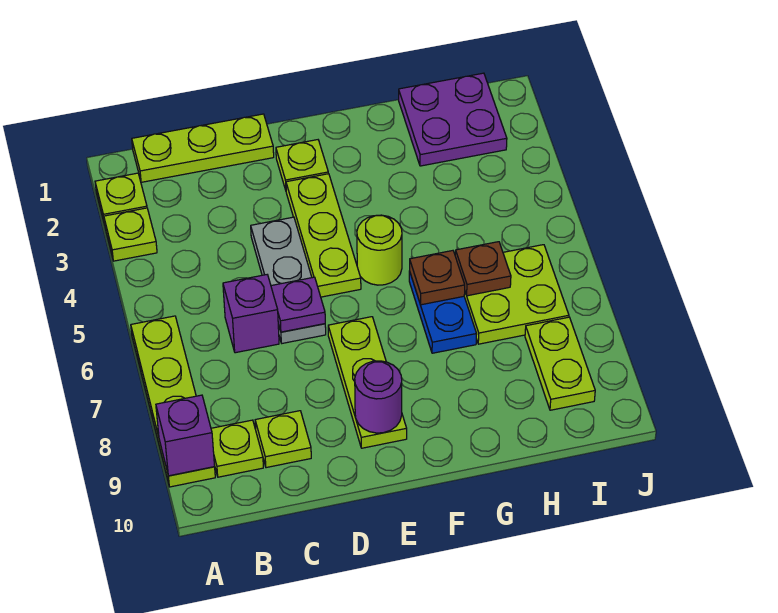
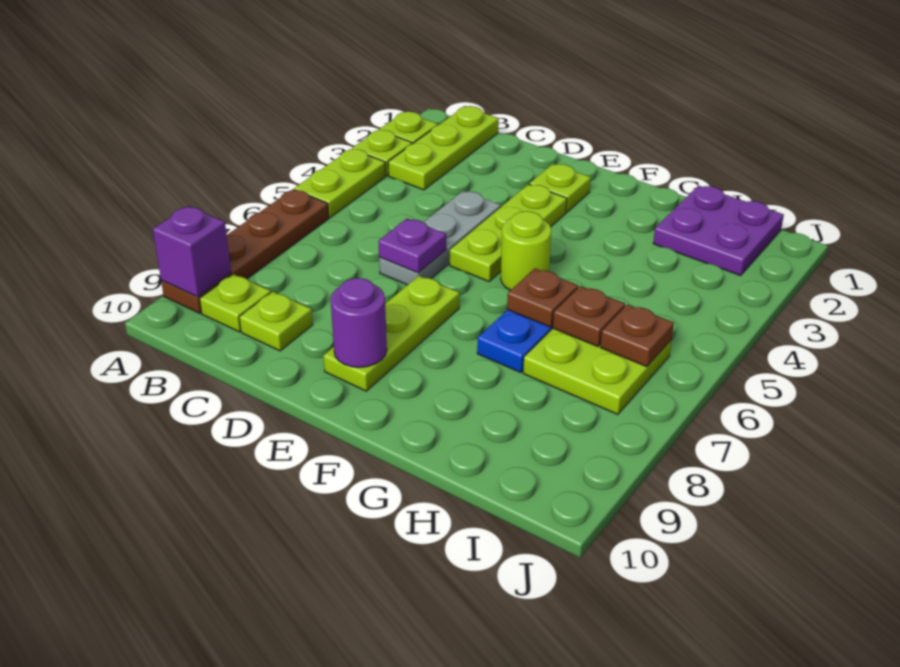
lime plate A6:A9 level 1 -> brown plate A6:A9 level 1
lime plate B1:D1 level 1 -> lime plate B1:B3 level 1
purple brick C6 level 1 -> none
none -> brown plate I6 level 2
lime plate I8:I9 level 1 -> lime plate A4:A5 level 1

